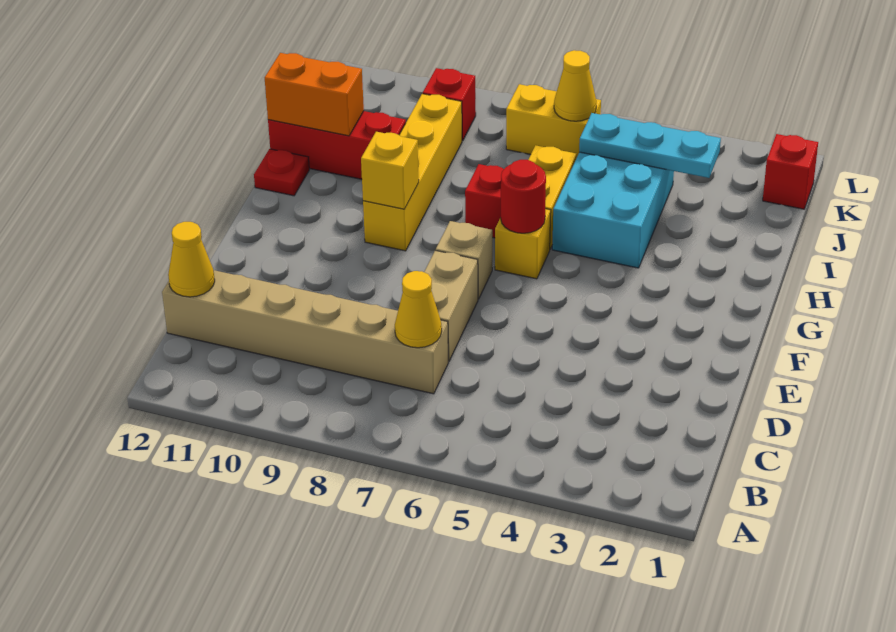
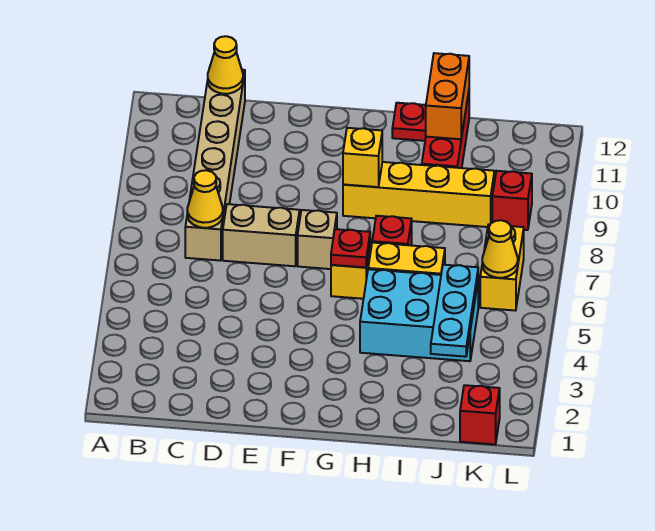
red round brick G6 level 2 -> red plate G6 level 2

